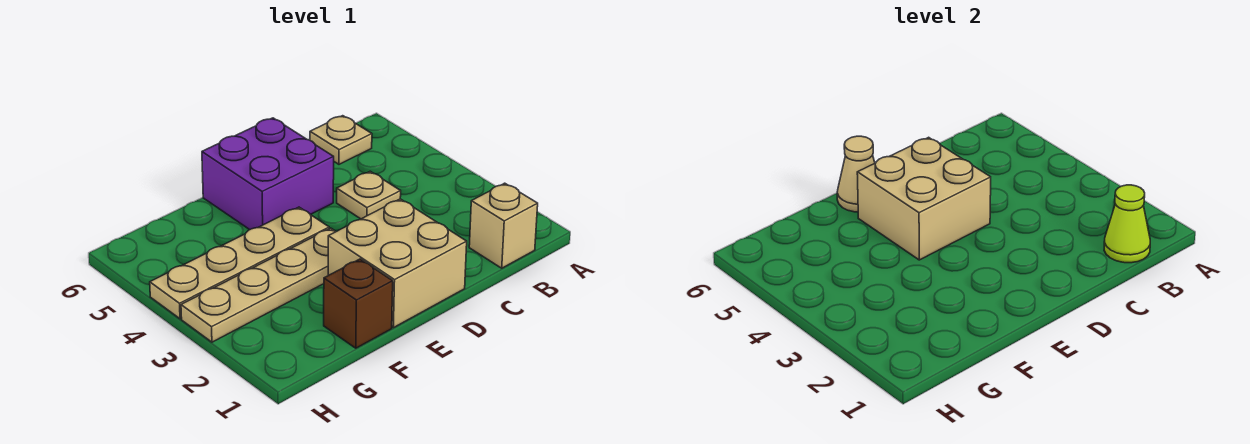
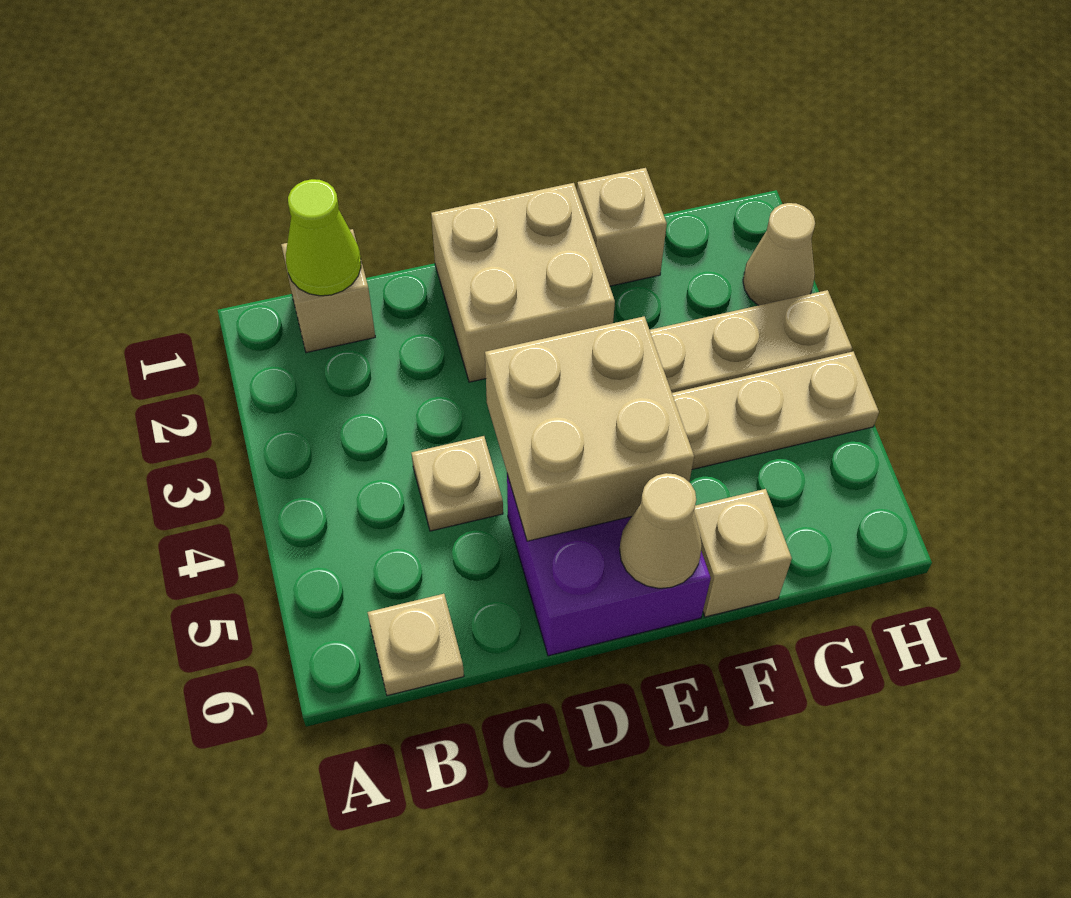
brown brick F1 level 1 -> tan brick F1 level 1
none -> tan brick F6 level 1
none -> tan cone H2 level 1

